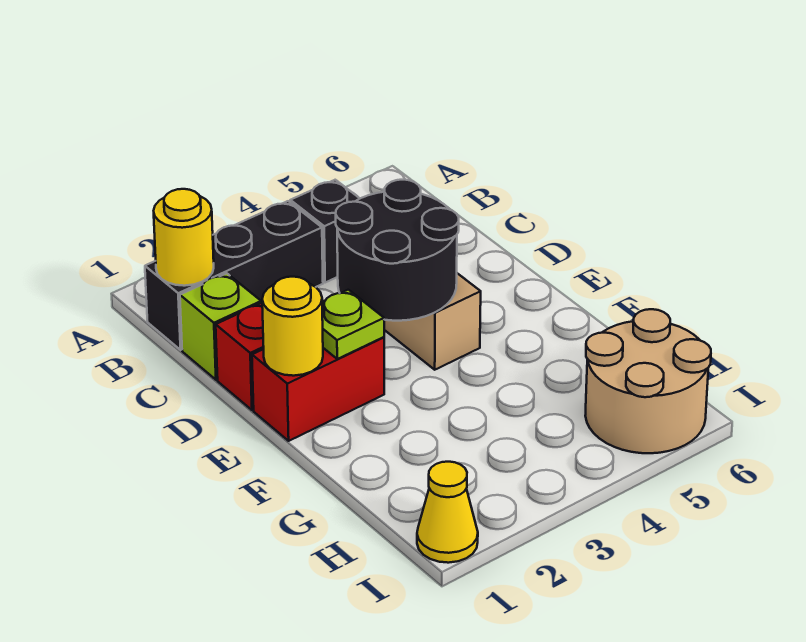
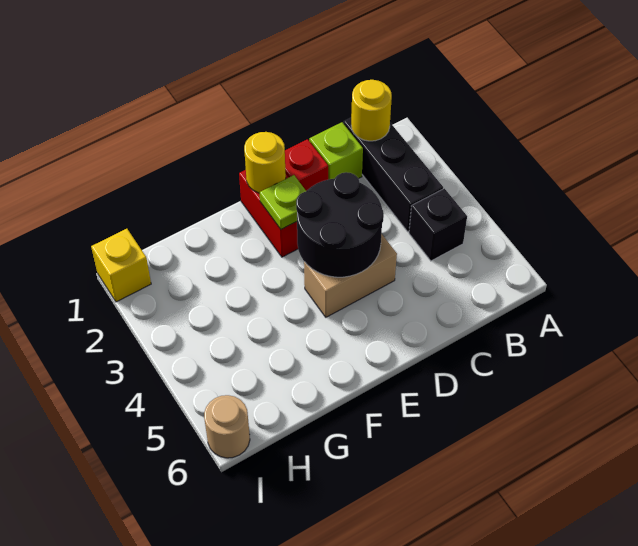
tan round brick H5:I6 level 1 -> tan round brick I6 level 1
yellow cone I1 level 1 -> yellow brick I1 level 1

